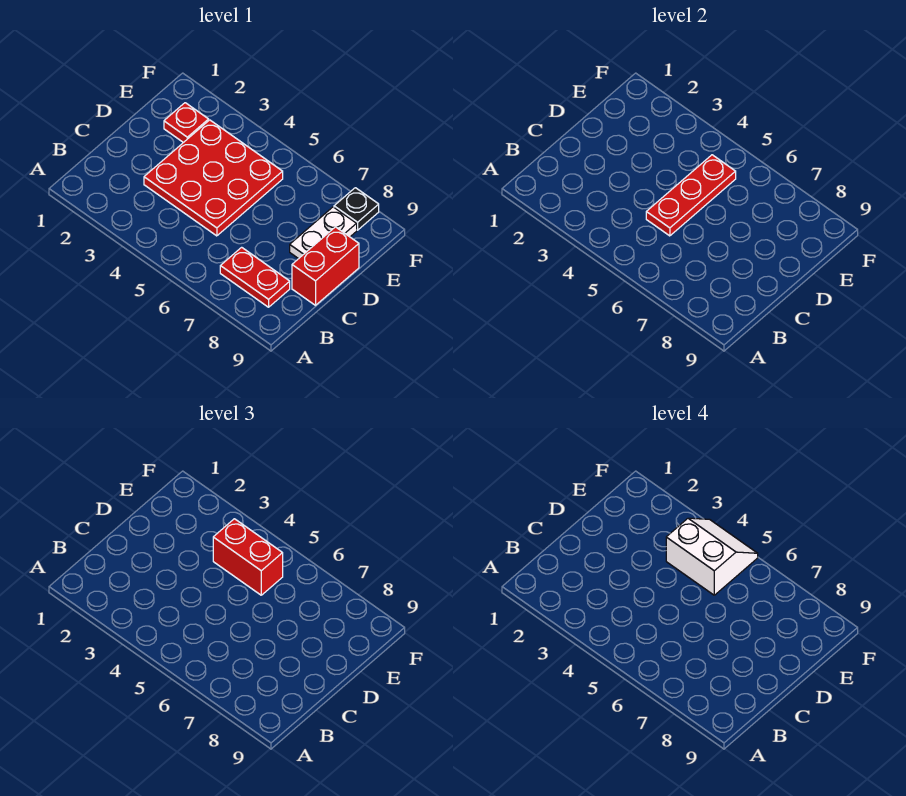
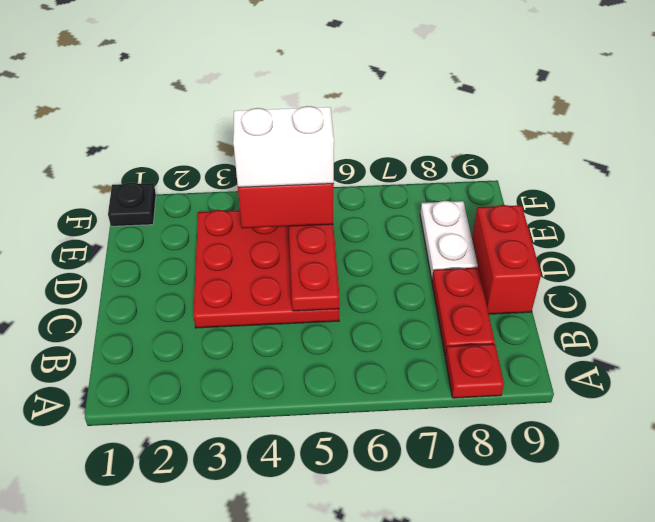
red plate B7:B8 level 1 -> red plate B8:C8 level 1
red plate E2 level 1 -> red plate A8 level 1
black plate F8 level 1 -> black plate F1 level 1

